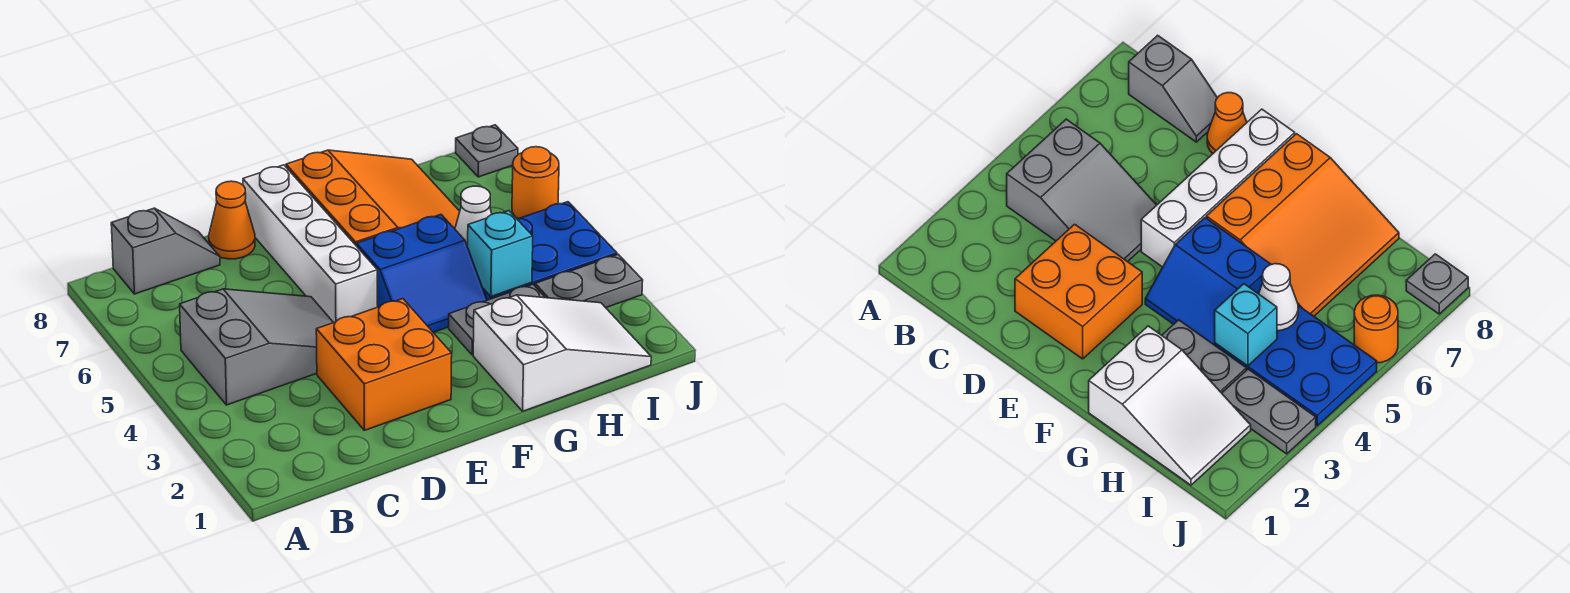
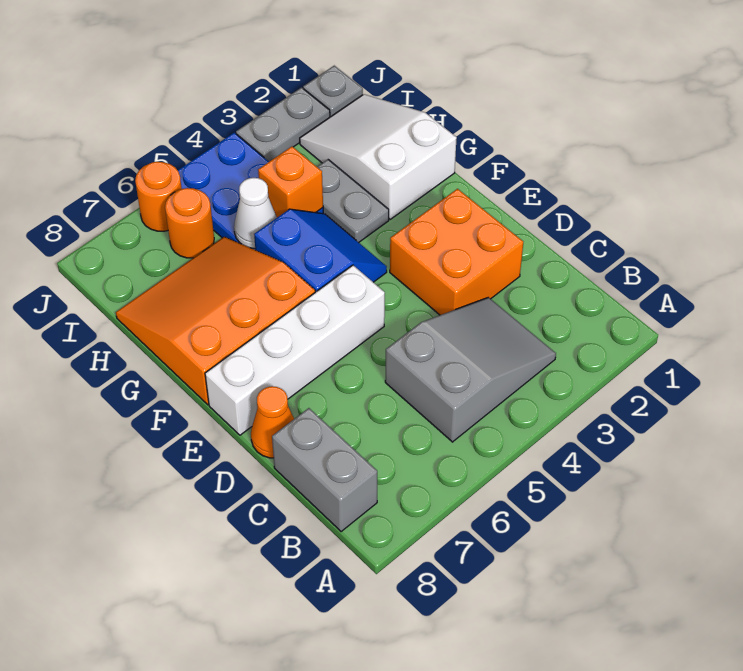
grey slope B4:D5 level 1 top B -> grey slope B3:C5 level 1 top 5
grey slope B8:C8 level 1 top B -> grey brick B8:C8 level 1
cyan brick H4 level 2 -> orange brick H4 level 2
grey plate I3:J3 level 1 -> grey plate J2:J3 level 1
none -> orange round brick I6 level 1
grey plate J8 level 1 -> grey plate J1 level 1

